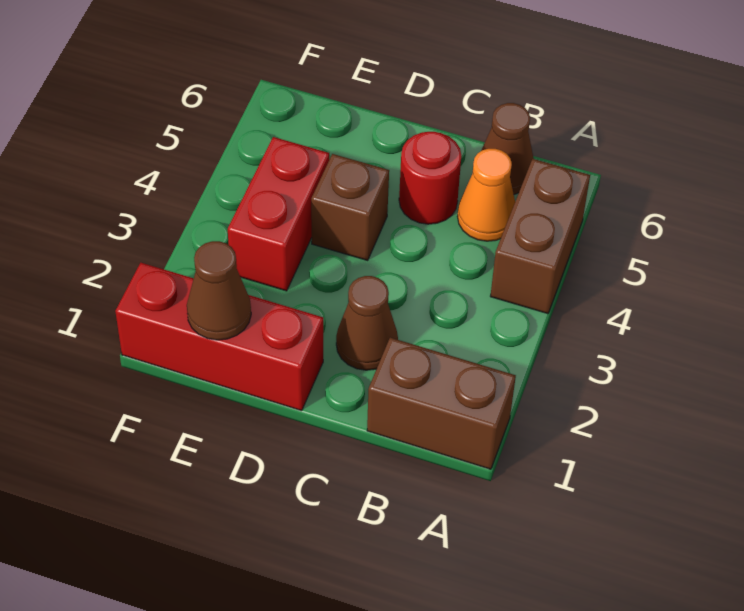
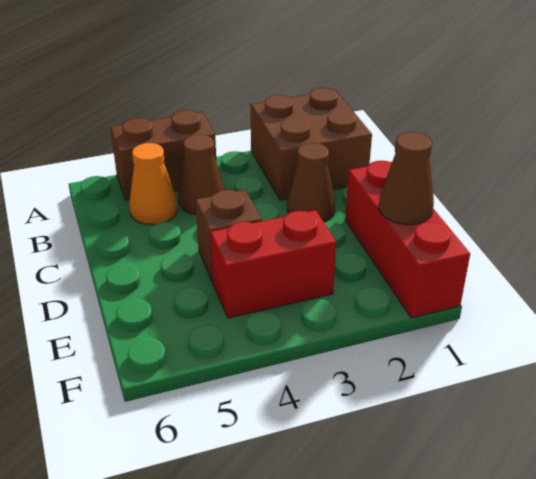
brown brick A1:B1 level 1 -> brown brick A1:B2 level 1
brown cone B6 level 1 -> brown cone B4 level 1
red round brick C5 level 1 -> none

